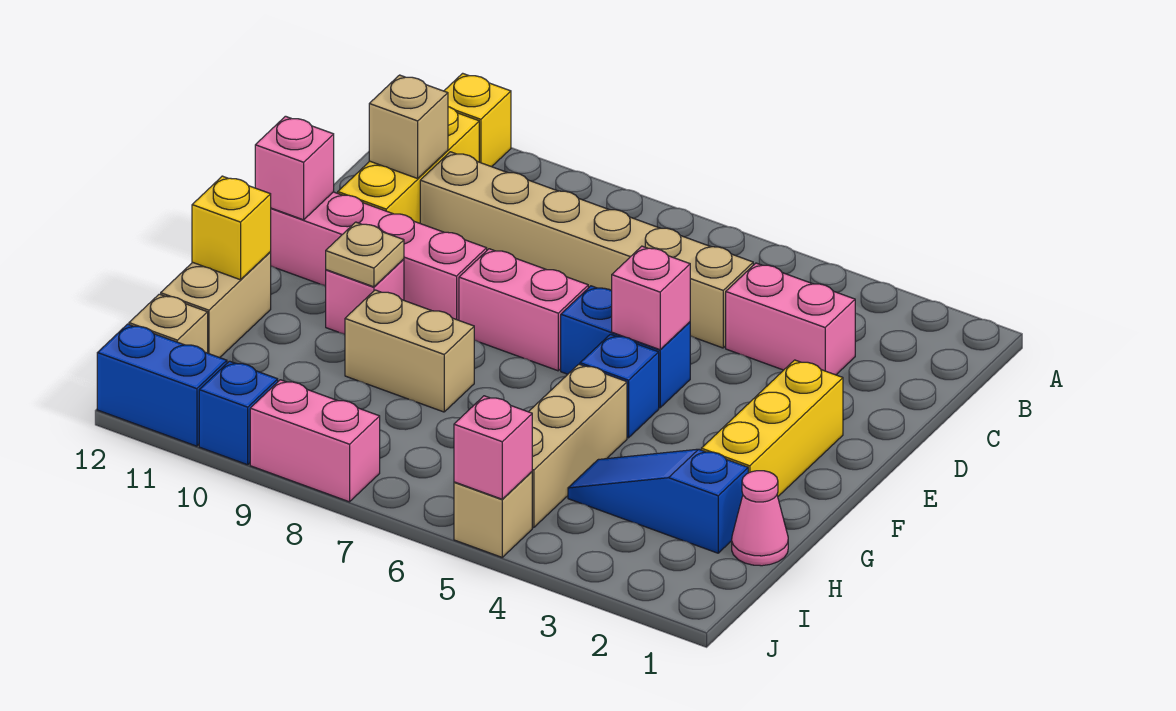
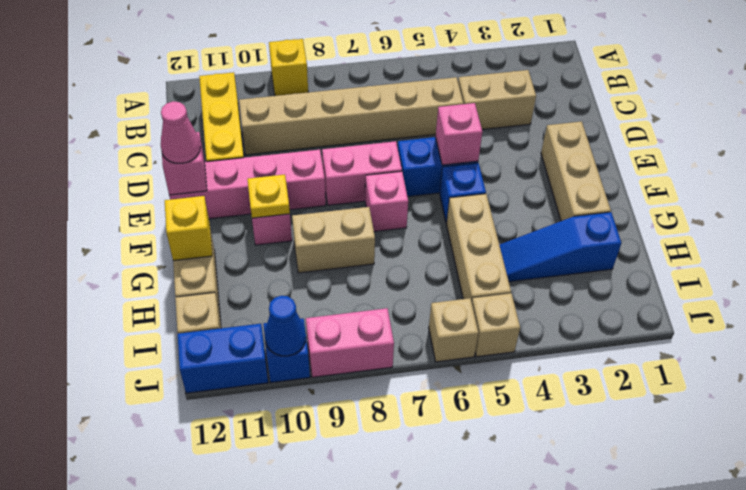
yellow brick A11 level 1 -> yellow brick A9 level 1
pink brick C3:C4 level 1 -> tan brick C3:C4 level 1
tan brick C11 level 2 -> tan brick J6 level 1
yellow brick E2:G2 level 1 -> tan brick E2:G2 level 1
tan plate F10 level 2 -> yellow plate F10 level 2
pink cone H1 level 1 -> pink cone E12 level 3
pink brick J5 level 2 -> pink brick F7 level 1
none -> blue cone J10 level 2

